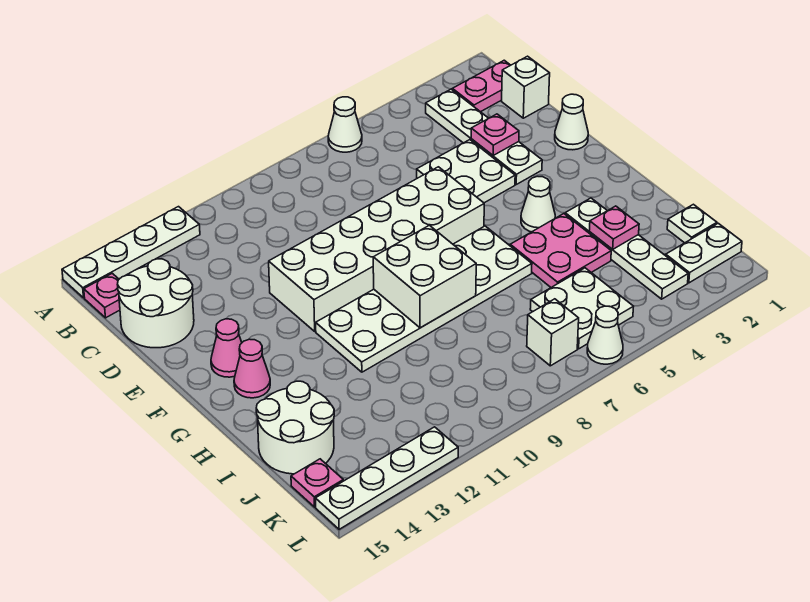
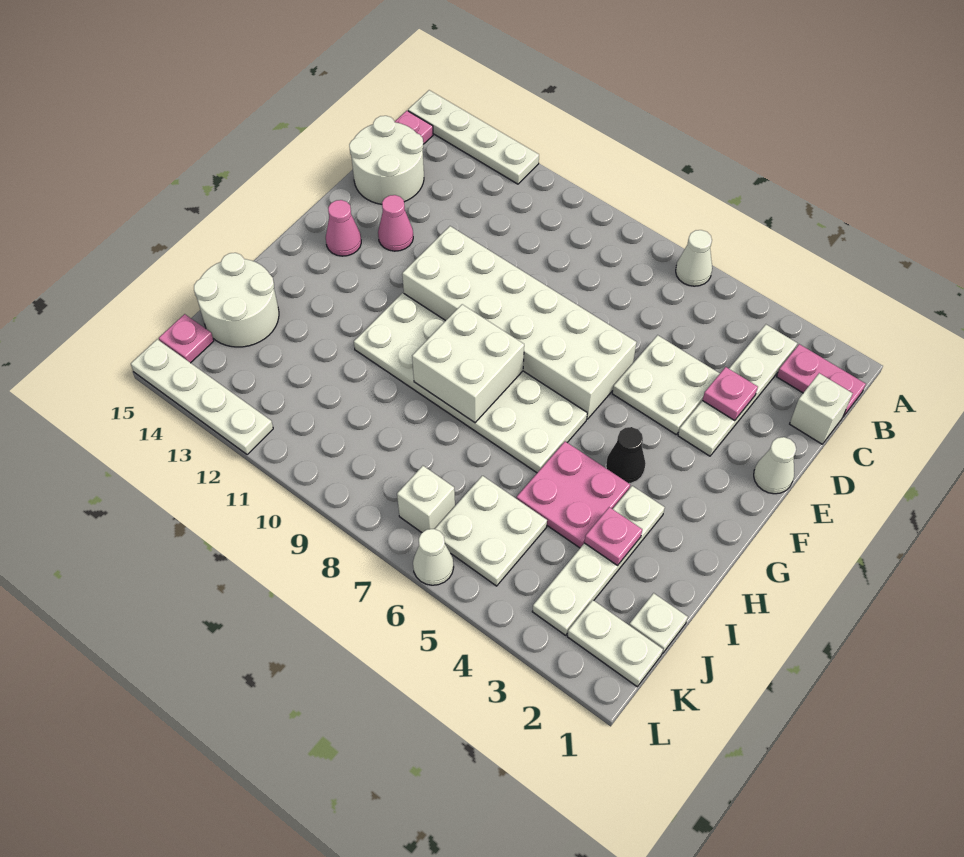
white cone G4 level 1 -> black cone G4 level 1
pink cone G14 level 1 -> pink cone E13 level 1

